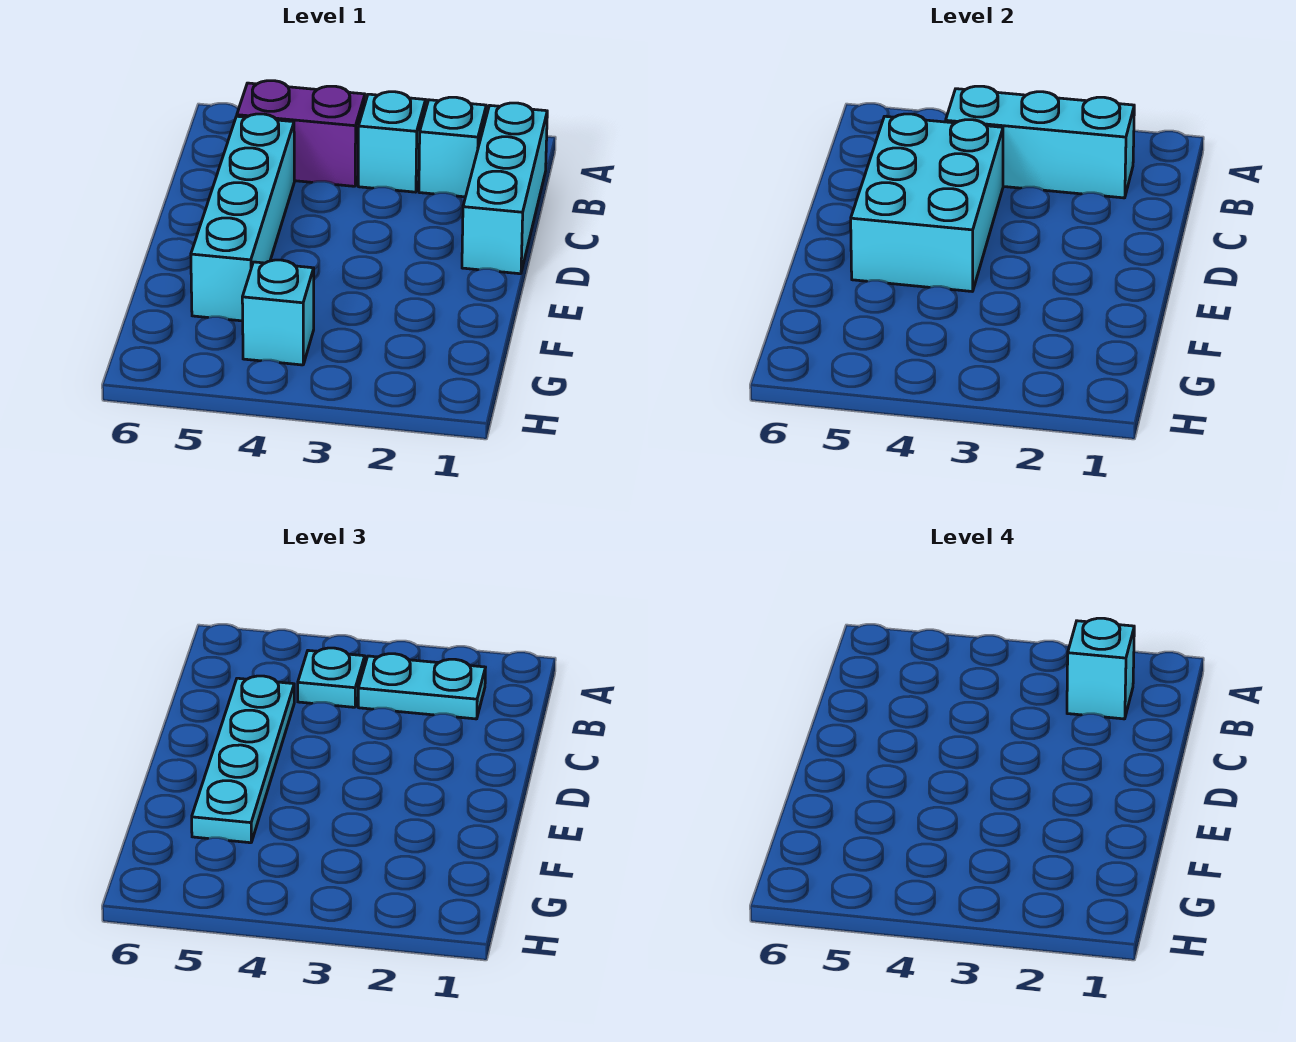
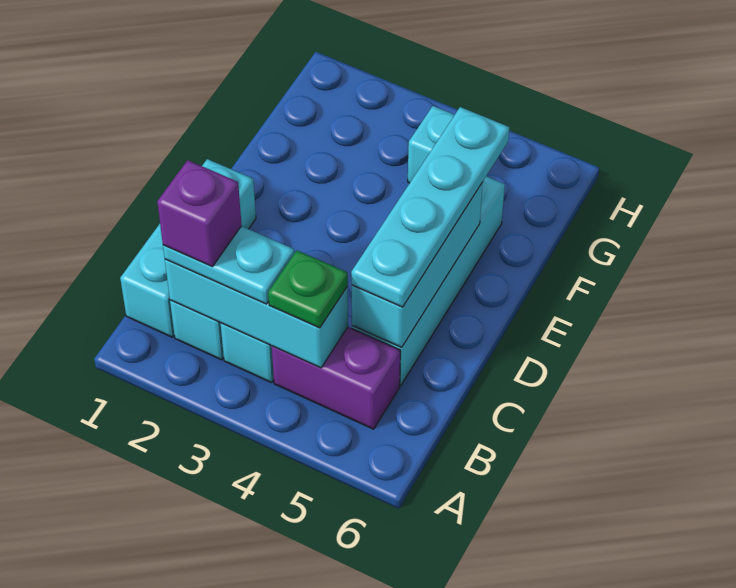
cyan brick B2 level 4 -> purple brick B2 level 4
cyan plate B4 level 3 -> green plate B4 level 3
cyan brick C4:E5 level 2 -> cyan brick C5:E5 level 2

